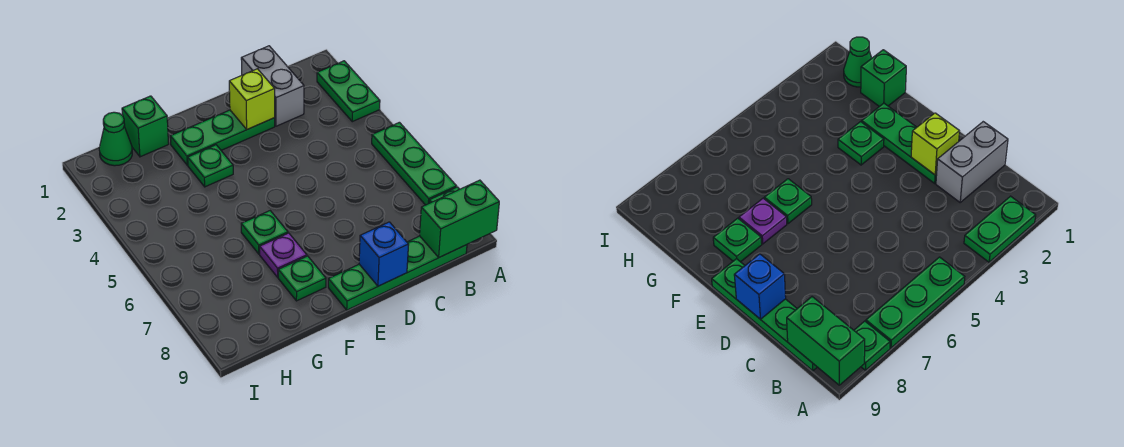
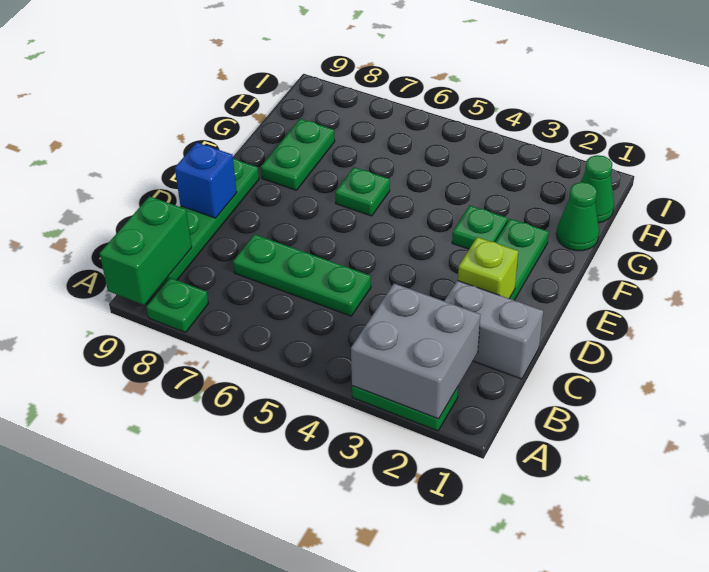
none -> grey brick A2:B3 level 2
green plate A5:A7 level 1 -> green plate C5:C7 level 1
purple plate F7 level 1 -> none
green plate F8 level 1 -> green plate F8:G8 level 1
green brick G1 level 1 -> green cone G1 level 1

